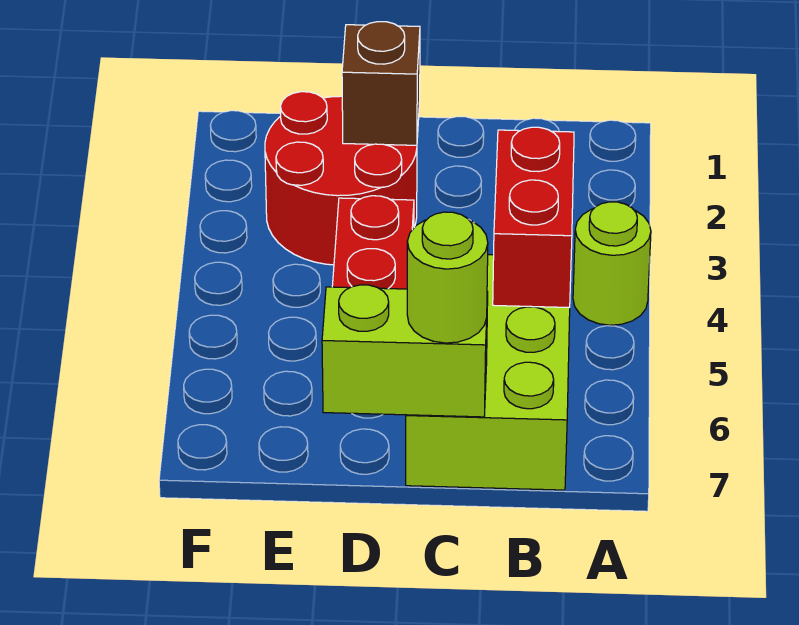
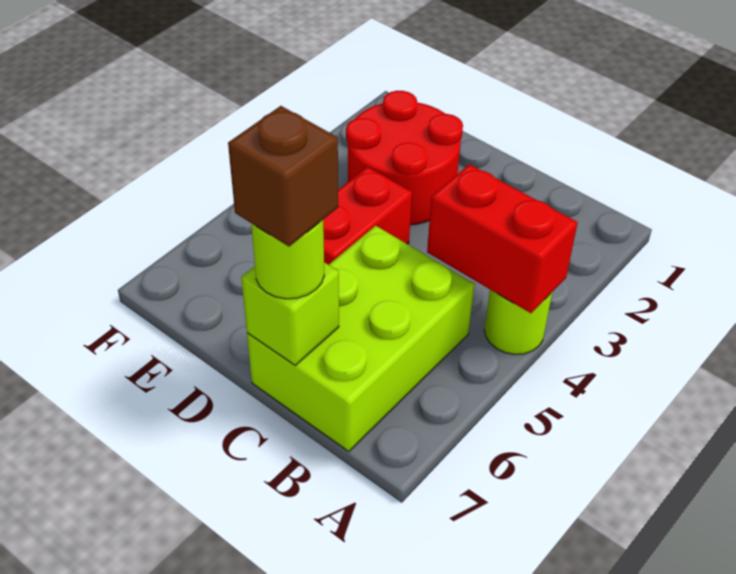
red brick B4:B5 level 2 -> red brick A4:B4 level 2
lime brick C7:D7 level 2 -> lime brick C7 level 2
brown brick D2 level 2 -> brown brick C7 level 4

